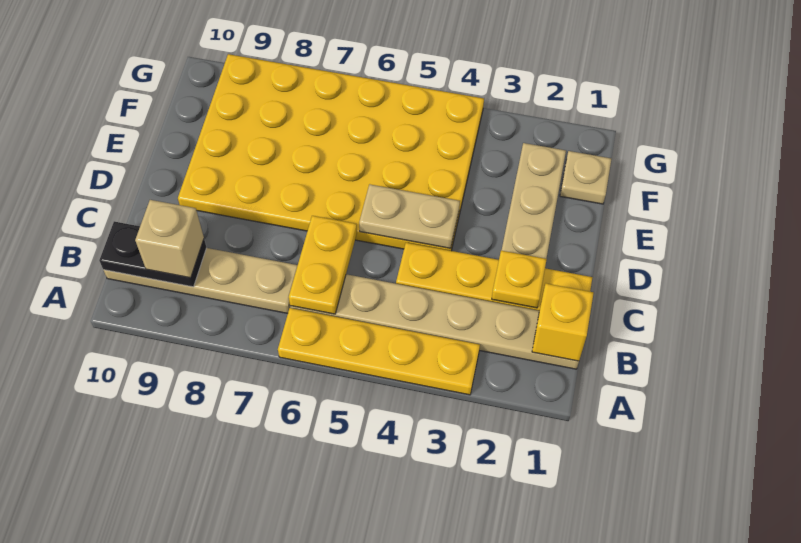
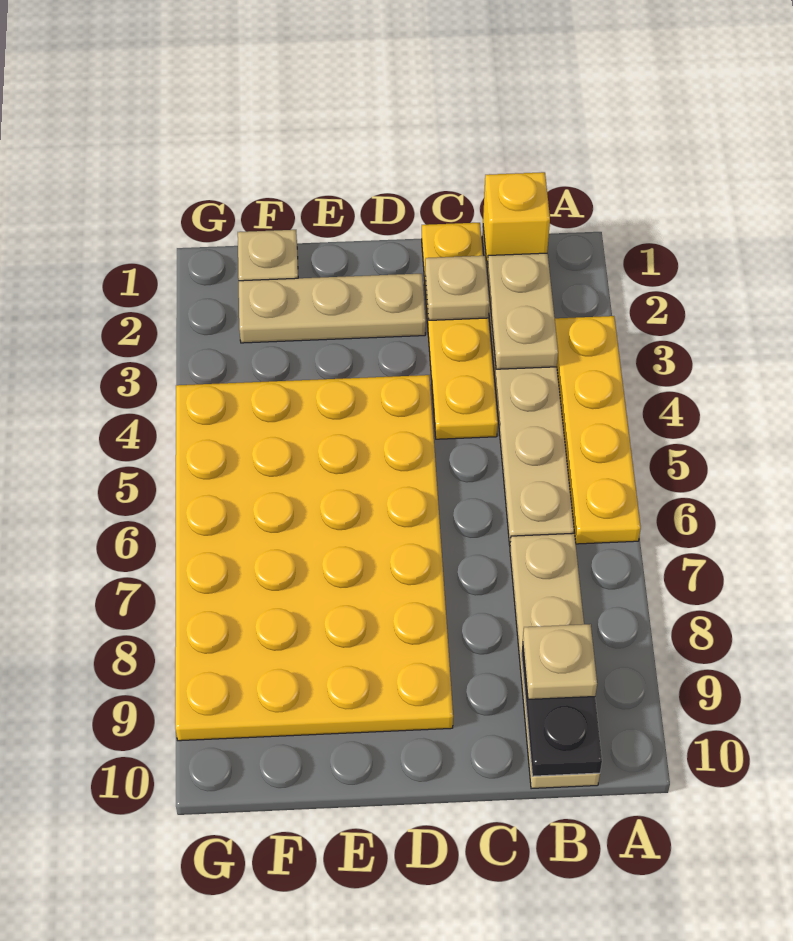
yellow plate B6:C6 level 2 -> none
tan brick B9 level 3 -> tan plate B9 level 3
yellow plate C2 level 2 -> tan plate C2 level 2
tan plate D4:D5 level 2 -> tan plate B2:B3 level 2

